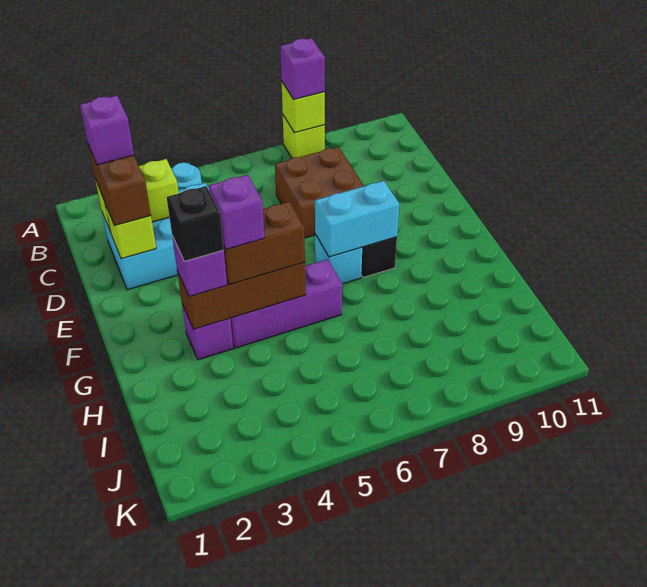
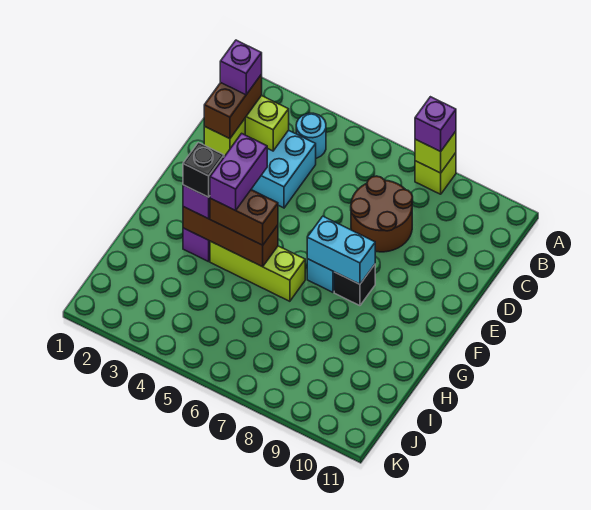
brown brick C7:D8 level 1 -> brown round brick C7:D8 level 1
purple brick G4:G6 level 1 -> lime brick G4:G6 level 1
purple brick G4 level 4 -> purple brick F4:G4 level 4

